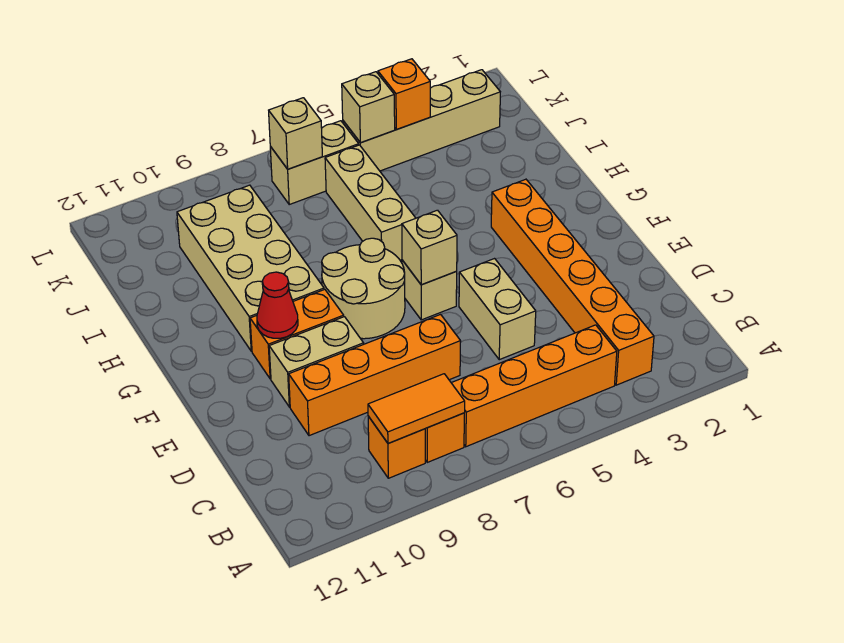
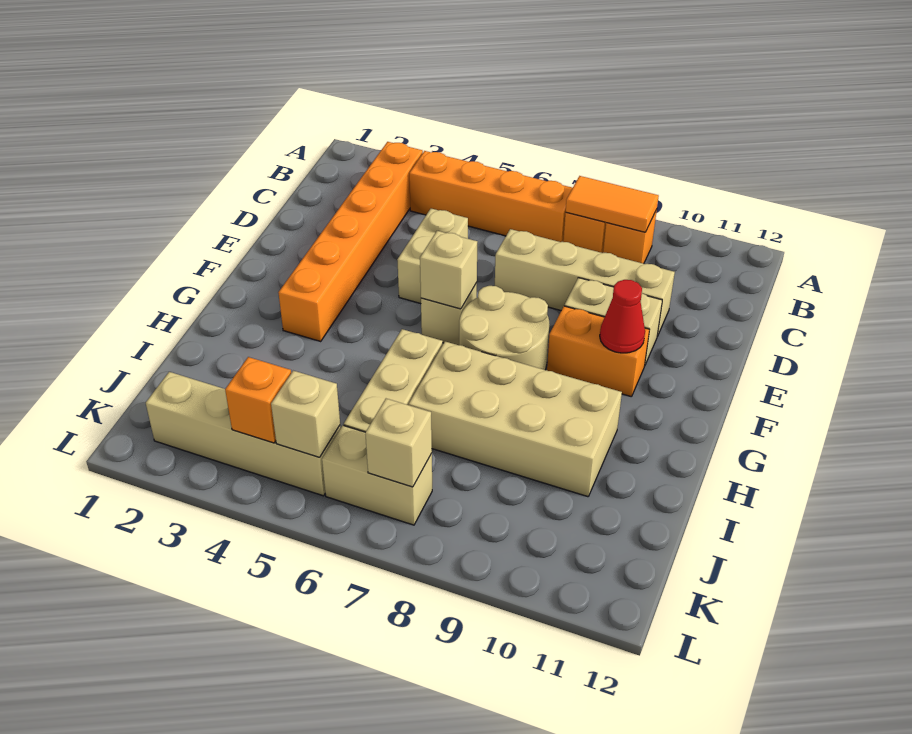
orange brick D7:D10 level 1 -> tan brick D7:D10 level 1
tan brick G9:J10 level 1 -> tan brick H7:I10 level 1

